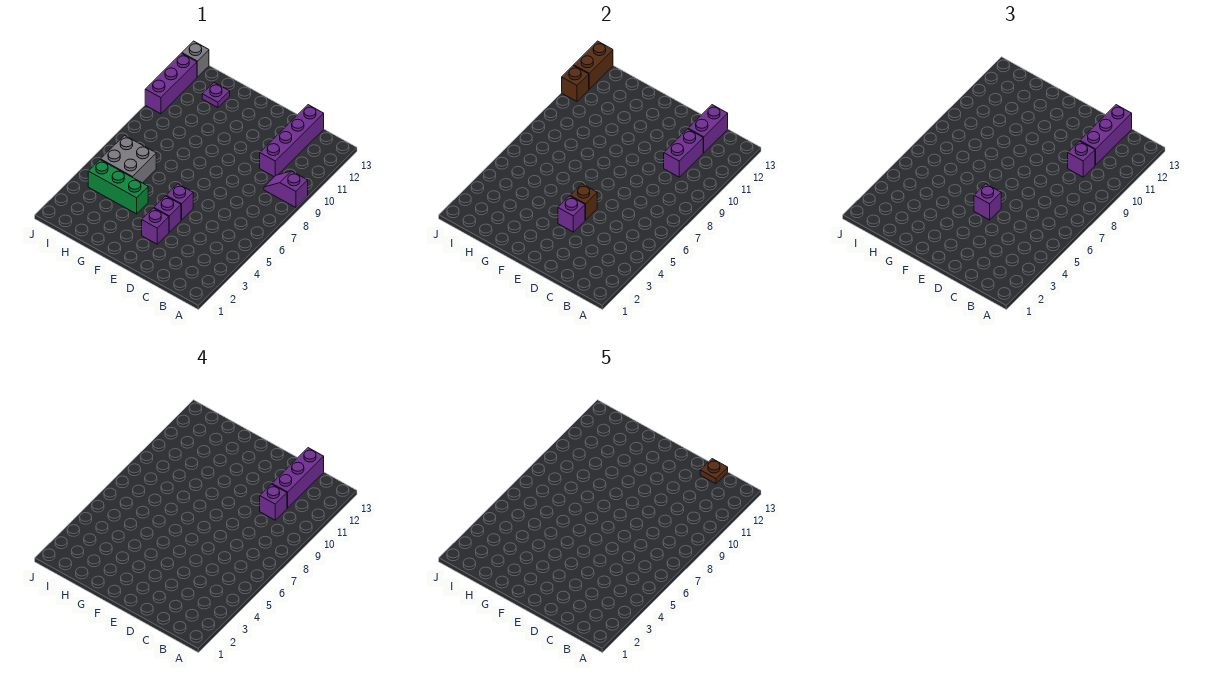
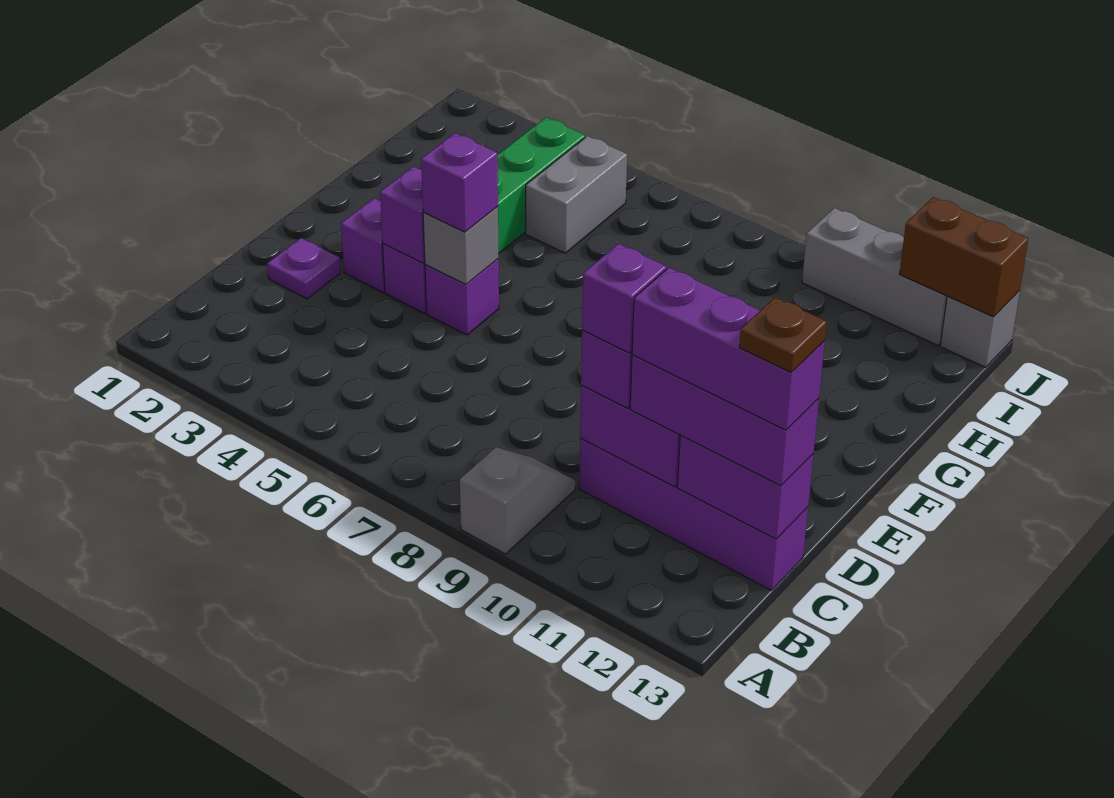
purple slope A9:B9 level 1 top A -> grey slope A9:B9 level 1 top A
brown brick E5 level 2 -> grey brick E5 level 2
grey brick H5:I6 level 1 -> grey brick H5:I5 level 1
purple plate H12 level 1 -> purple plate D2 level 1
purple brick J10:J12 level 1 -> grey brick J10:J12 level 1
brown brick J11 level 2 -> none

